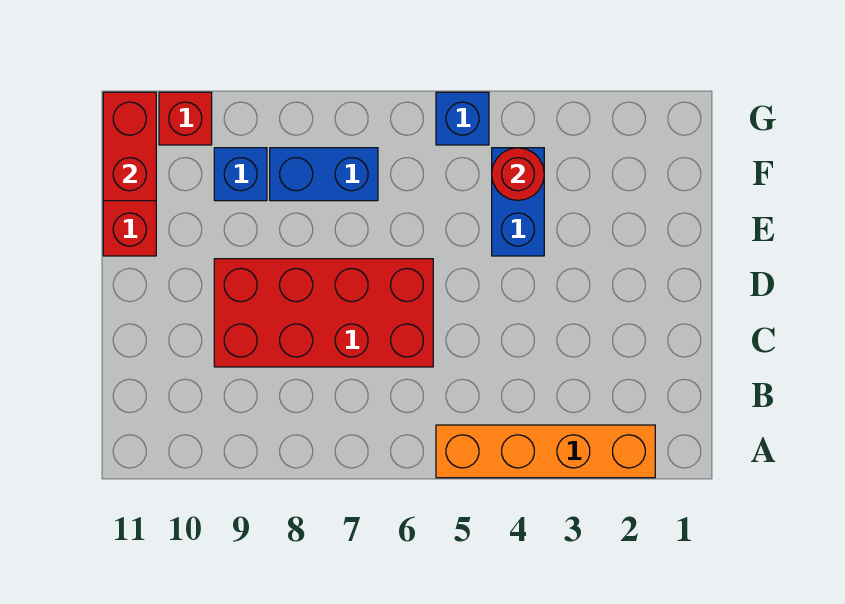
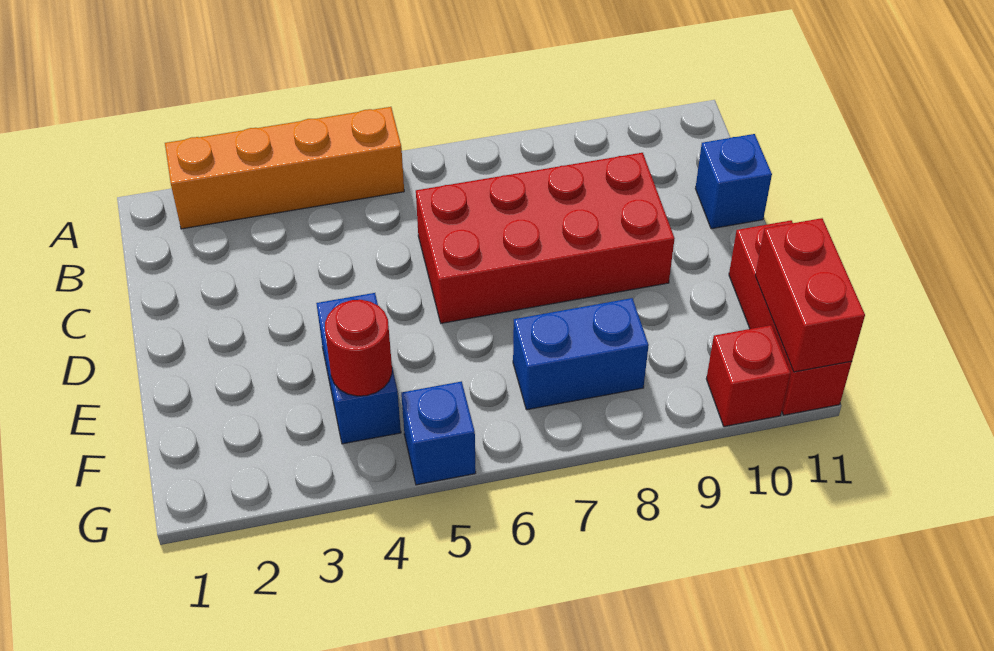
blue brick F9 level 1 -> blue brick C11 level 1

